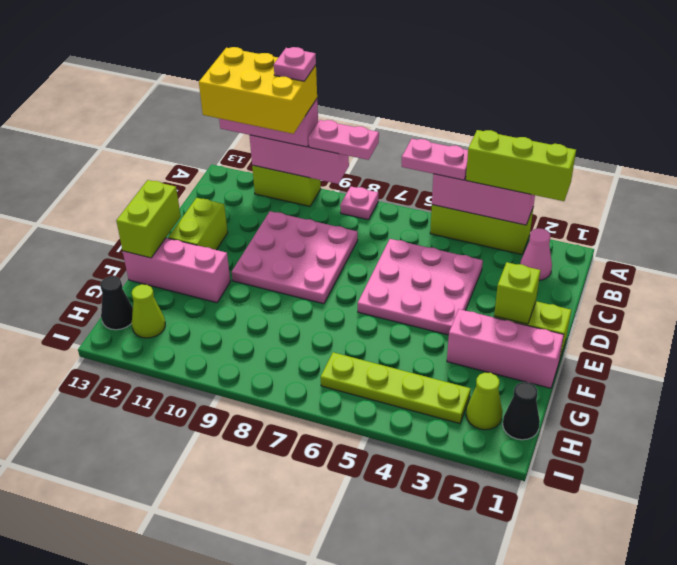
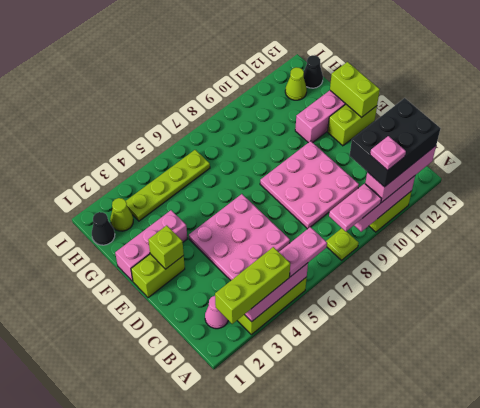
pink plate A8 level 1 -> lime plate A8 level 1
yellow brick A10:B12 level 4 -> black brick A10:B12 level 4
lime brick D12:E12 level 1 -> lime brick E12:E13 level 1

